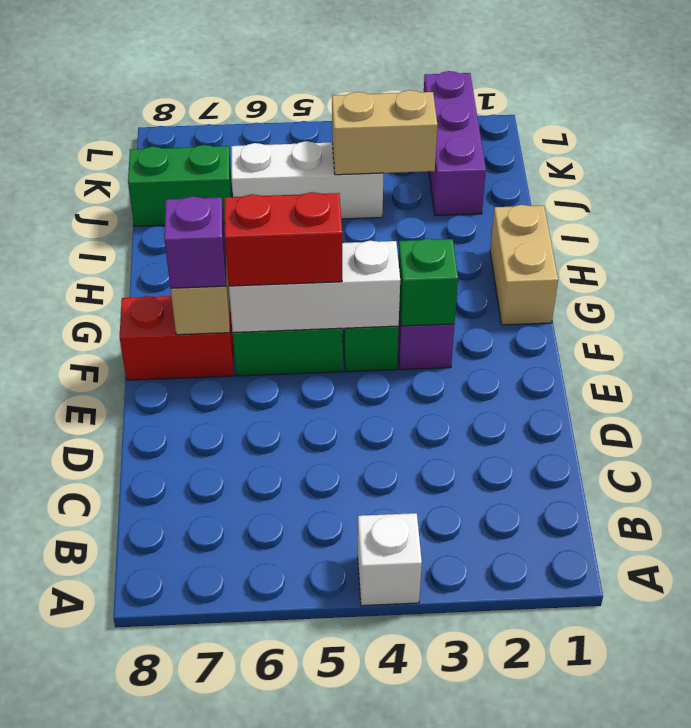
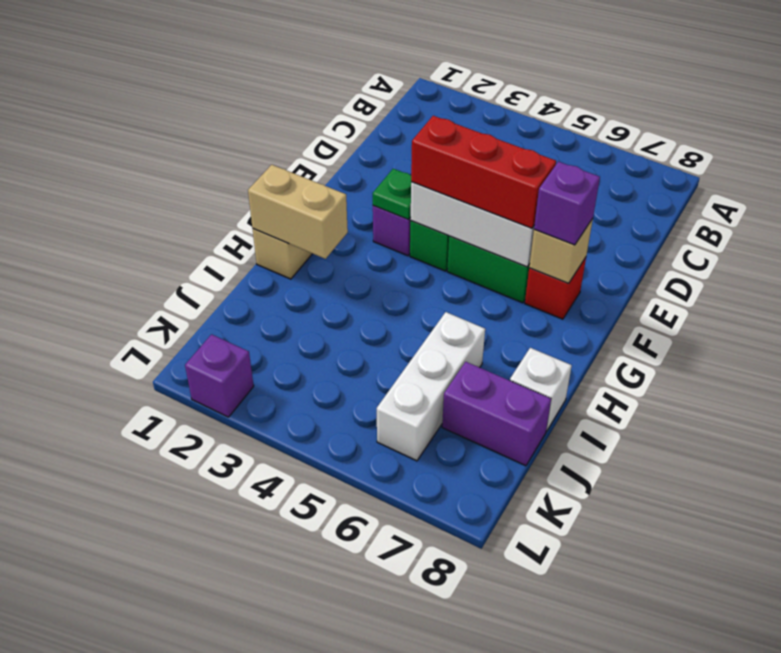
white brick A4 level 1 -> white brick I8 level 1
green brick F3 level 2 -> green plate F3 level 2
red brick F5:F6 level 3 -> red brick F4:F6 level 3
red brick F7:F8 level 1 -> red brick F7 level 1
purple brick J2:L2 level 1 -> purple brick L2 level 1
tan brick J3:J4 level 2 -> tan brick H1:H2 level 2
white brick J4:J6 level 1 -> white brick I6:K6 level 1
green brick J7:J8 level 1 -> purple brick J7:J8 level 1

